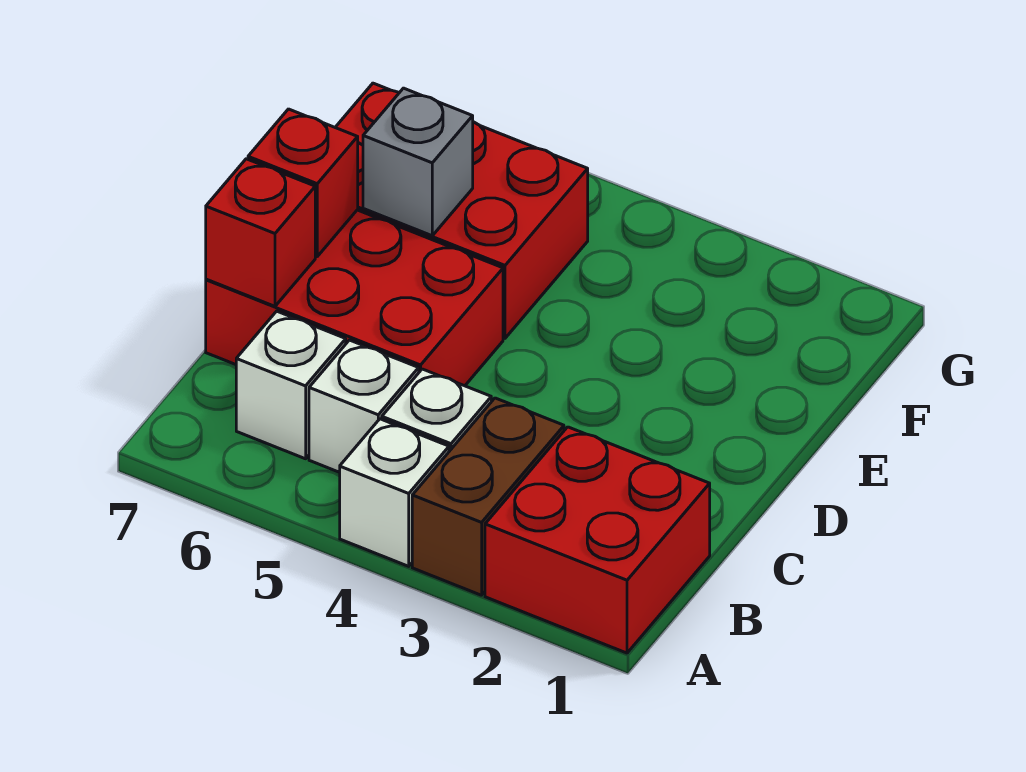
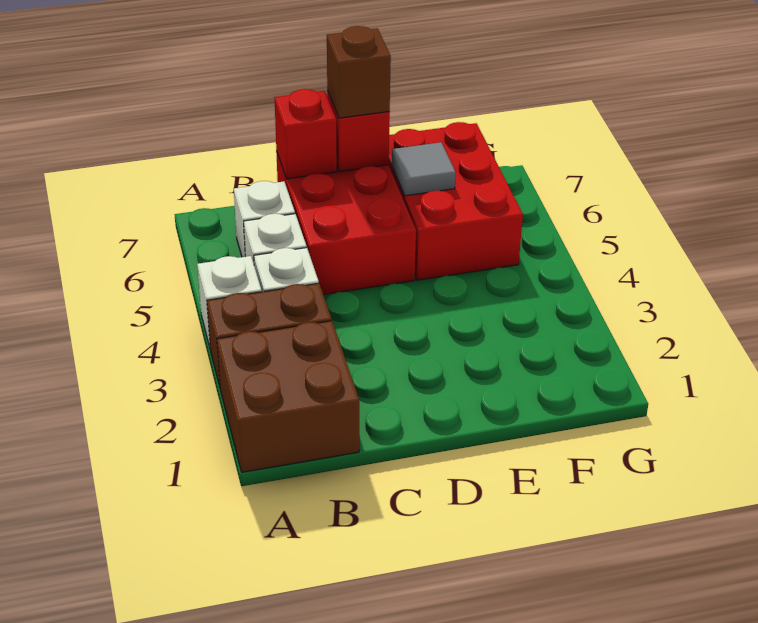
red brick A1:B2 level 1 -> brown brick A1:B2 level 1
none -> brown brick D7 level 3
grey brick E6 level 2 -> grey tile E6 level 2

